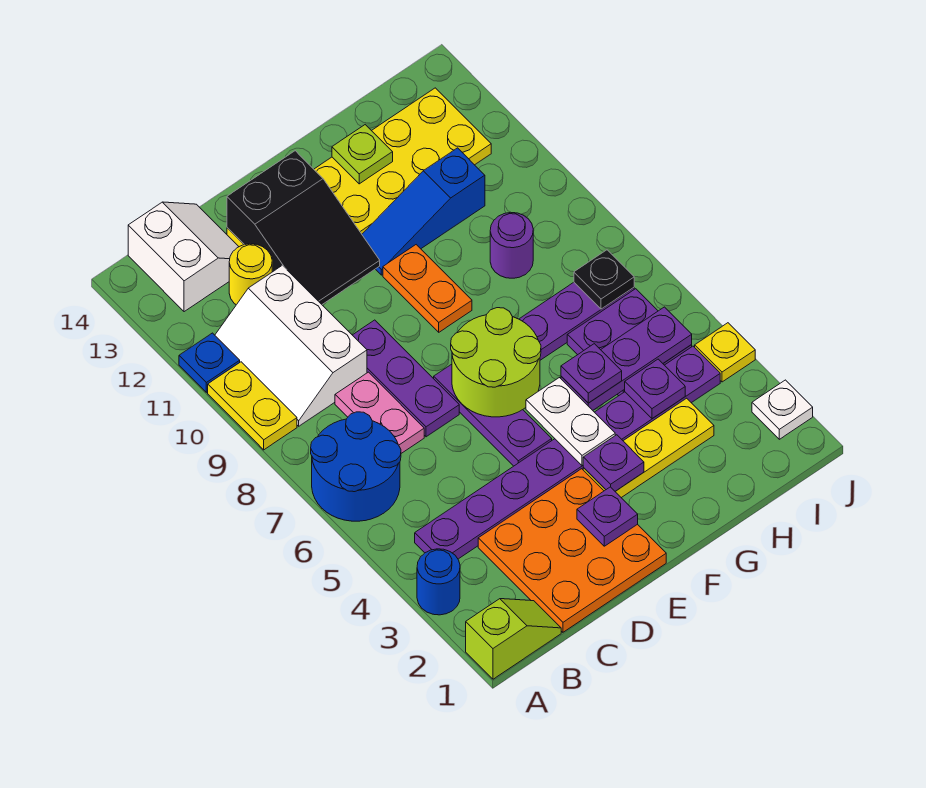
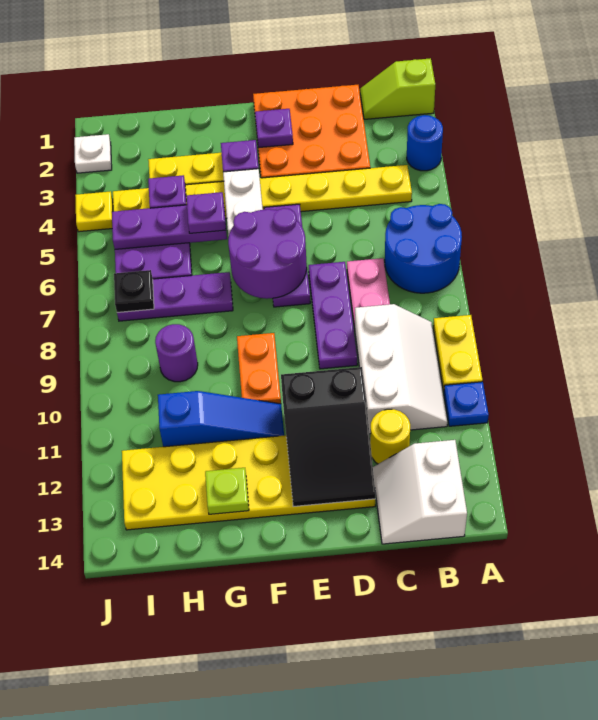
purple plate B4:I4 level 1 -> yellow plate B4:I4 level 1
black slope D11:E13 level 2 top 13 -> black slope D11:E13 level 2 top 11
lime round brick E6:F7 level 2 -> purple round brick E6:F7 level 2

